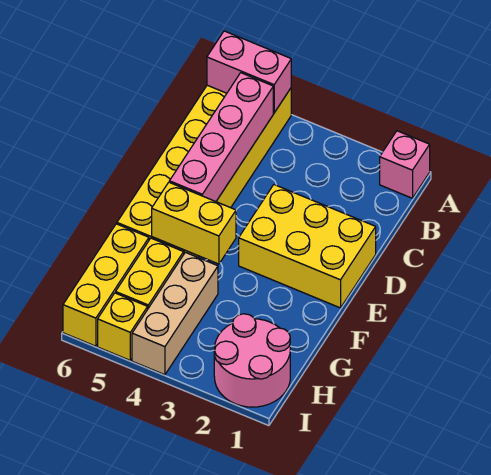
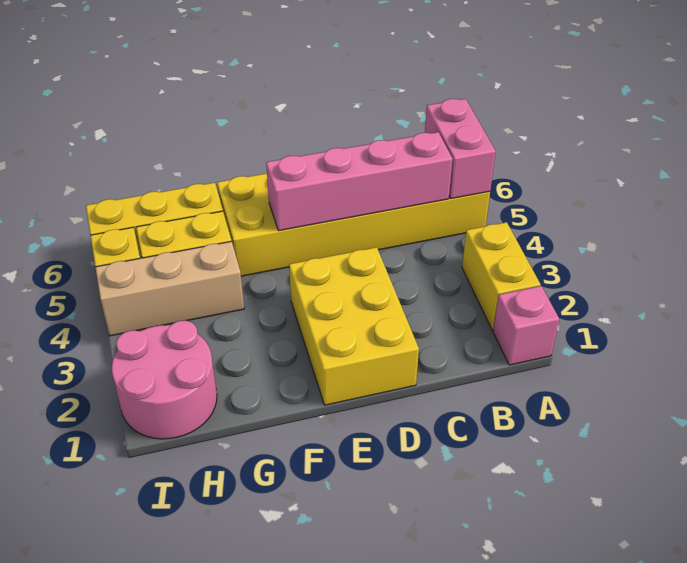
yellow brick F4:F5 level 2 -> yellow brick A2:A3 level 1

